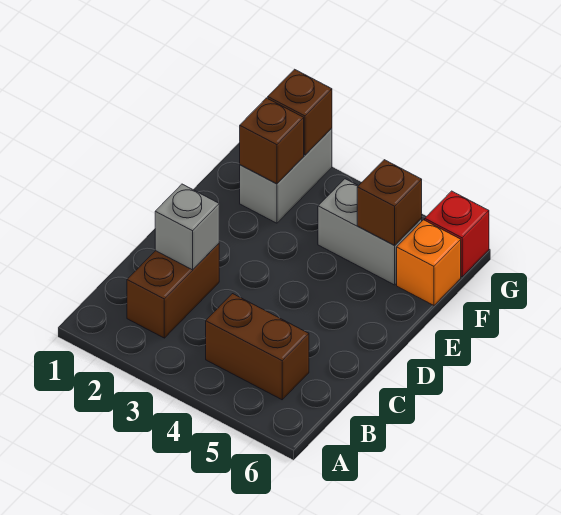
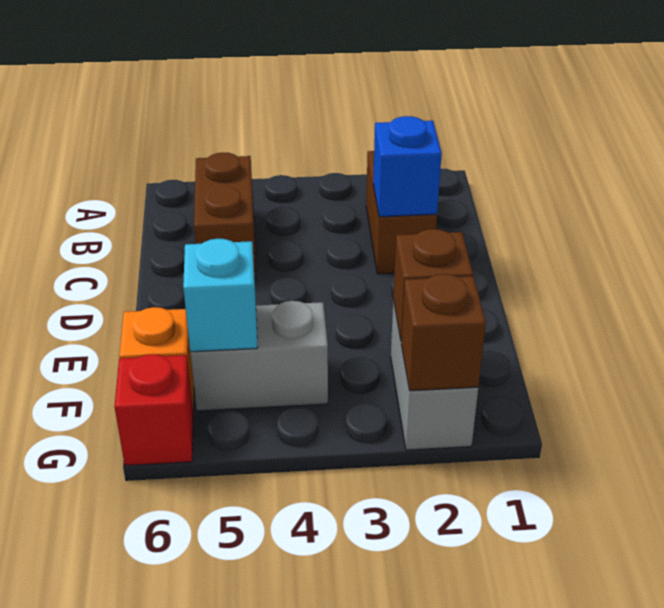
brown brick B4:B5 level 1 -> brown brick B5:C5 level 1
grey brick C2 level 2 -> blue brick C2 level 2
brown brick F5 level 2 -> cyan brick F5 level 2

